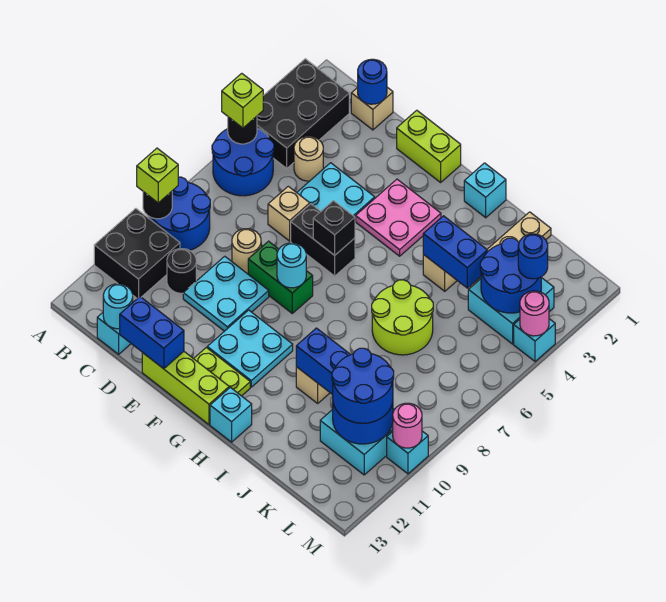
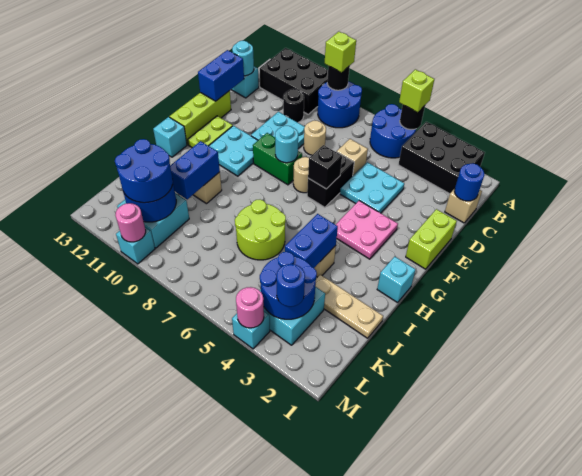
black brick A10:B11 level 1 -> black brick A10:B12 level 1
tan round brick C4 level 1 -> tan round brick F7 level 1
green brick E8:F8 level 1 -> green brick F8:F9 level 1

